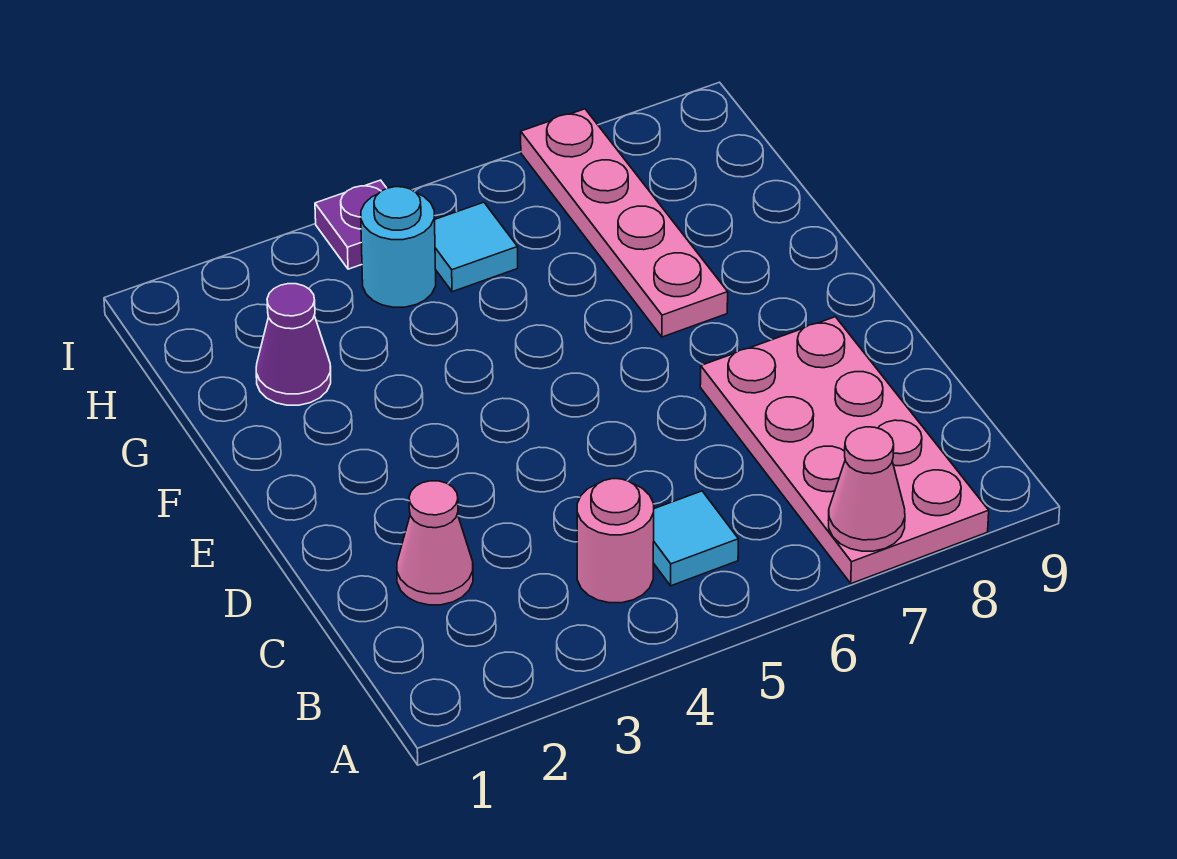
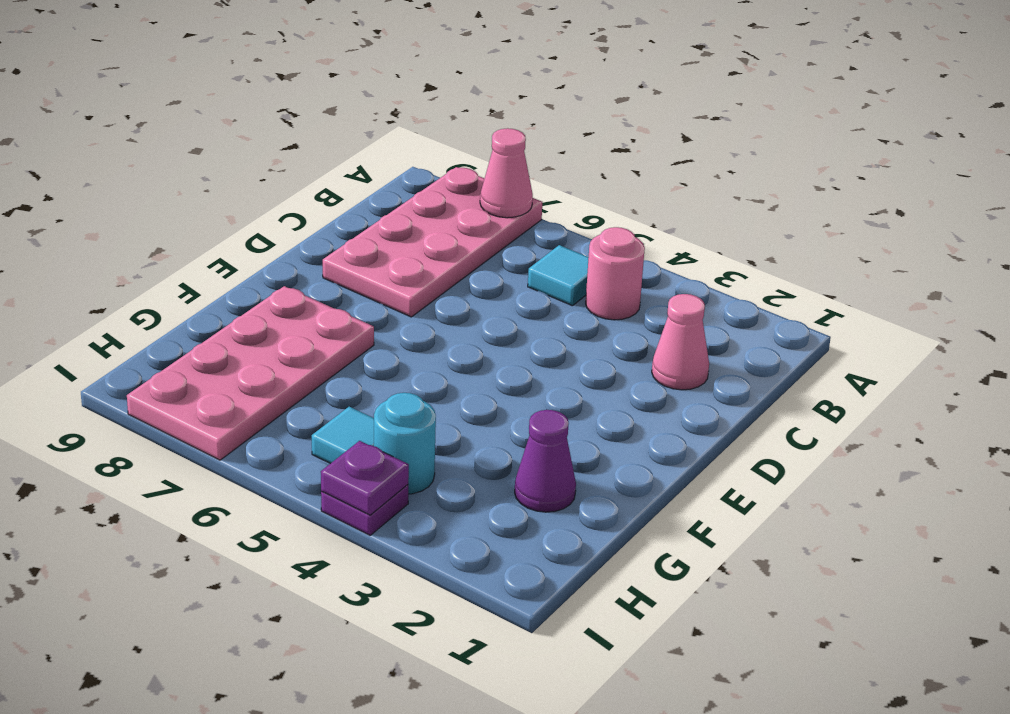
pink plate F7:I7 level 1 -> pink plate F7:I8 level 1
none -> purple plate I4 level 2

